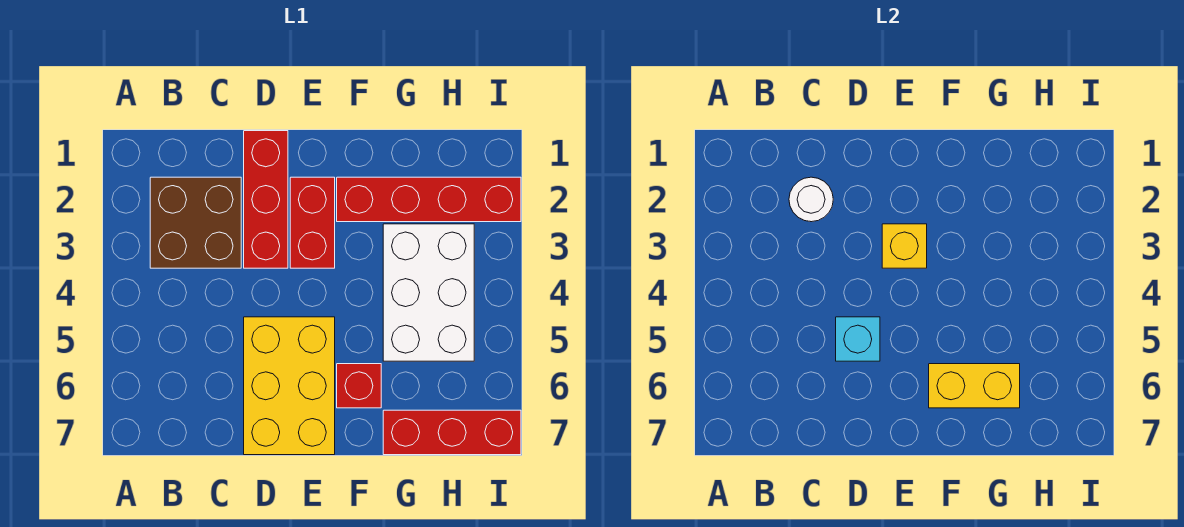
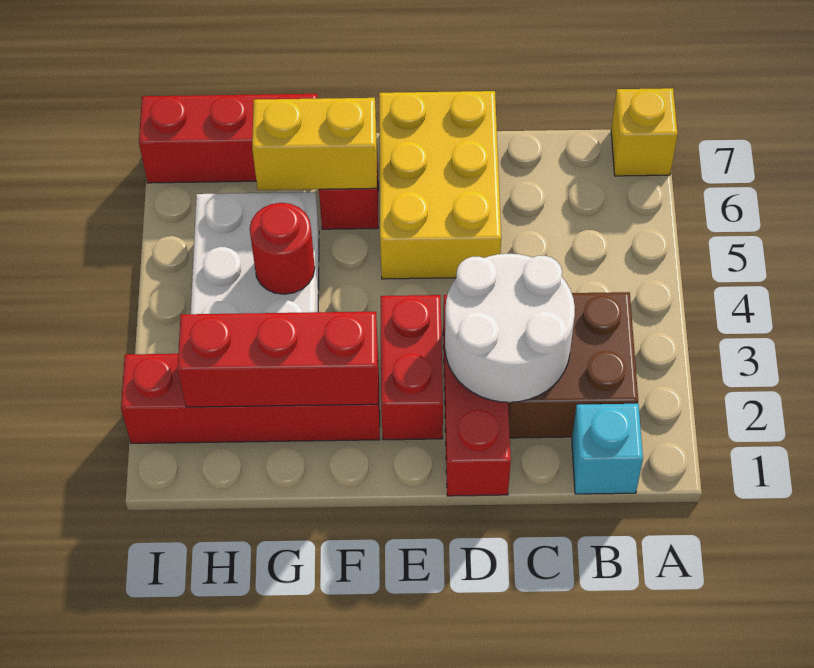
white round brick C2 level 2 -> white round brick C2:D3 level 2
cyan brick D5 level 2 -> cyan brick B1 level 1
yellow brick E3 level 2 -> yellow brick A7 level 1
none -> red brick F2:H2 level 2
none -> red round brick G4 level 2

